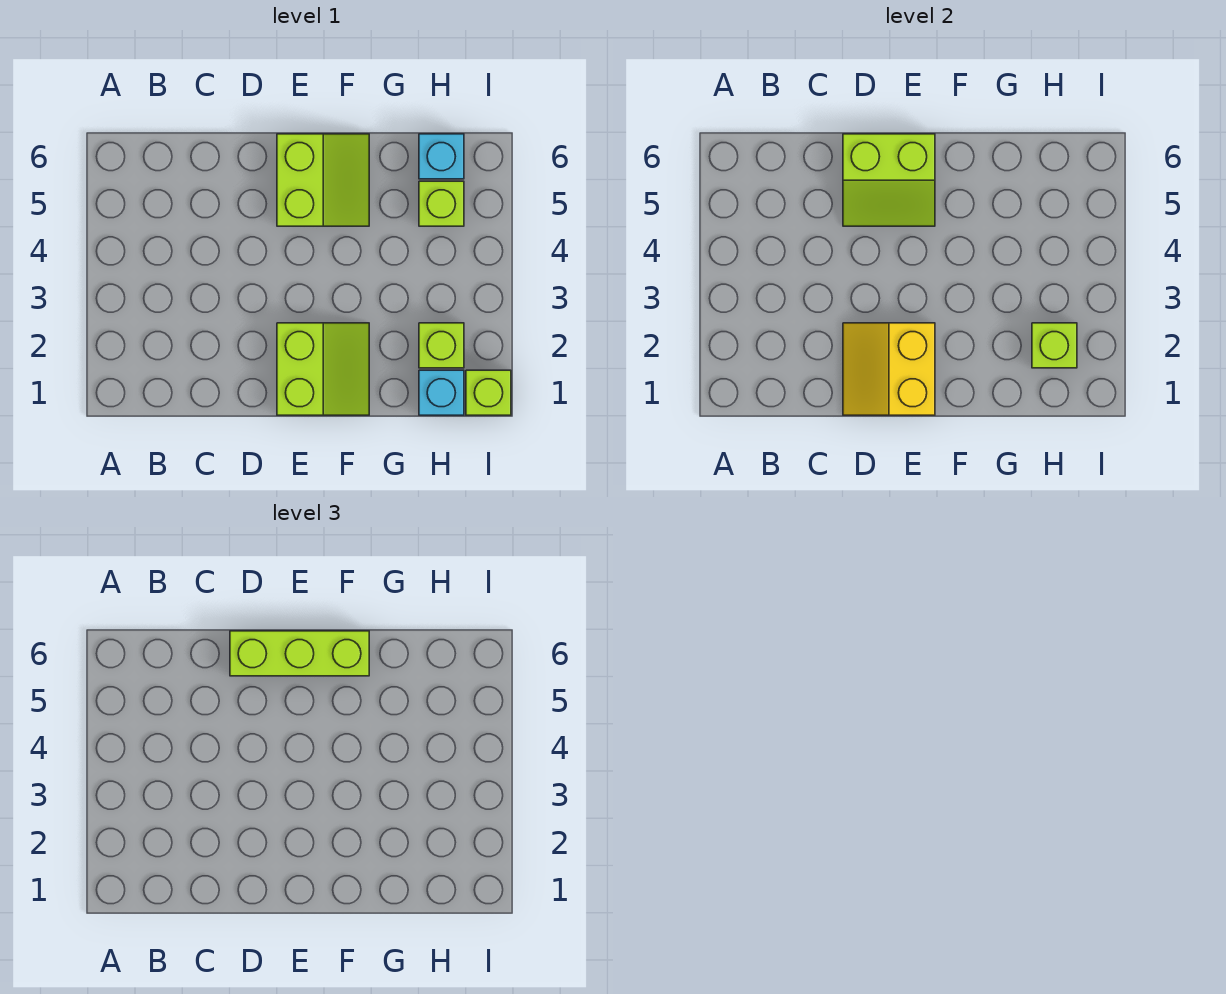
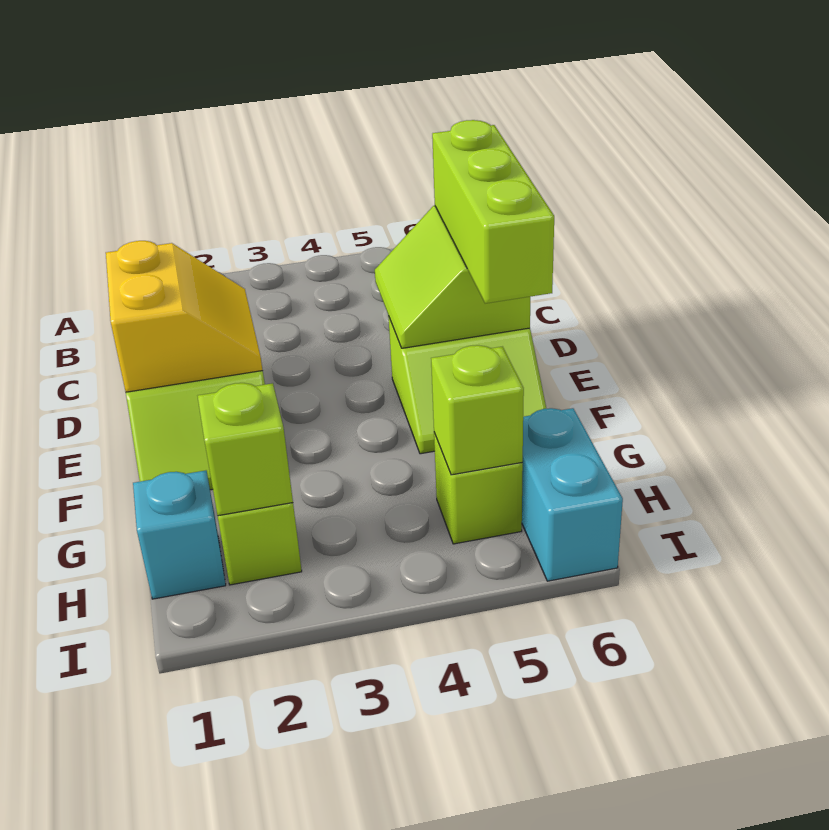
yellow slope D1:E2 level 2 top E -> yellow slope D1:E2 level 2 top 1
cyan brick H6 level 1 -> cyan brick H6:I6 level 1
lime brick I1 level 1 -> lime brick H5 level 2

